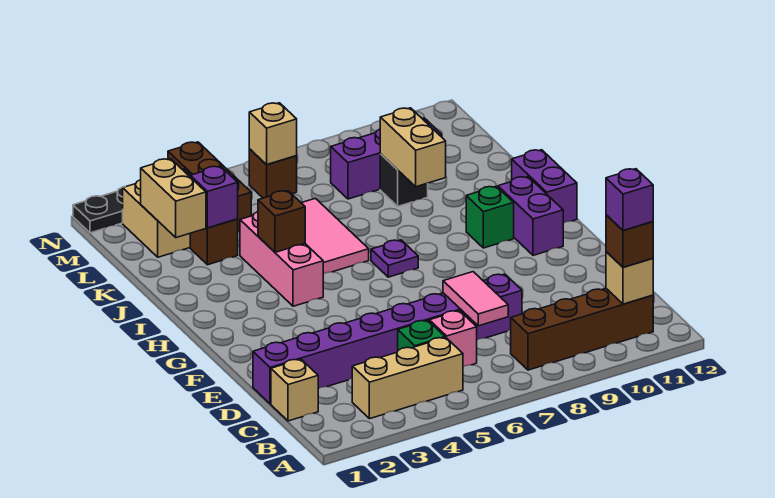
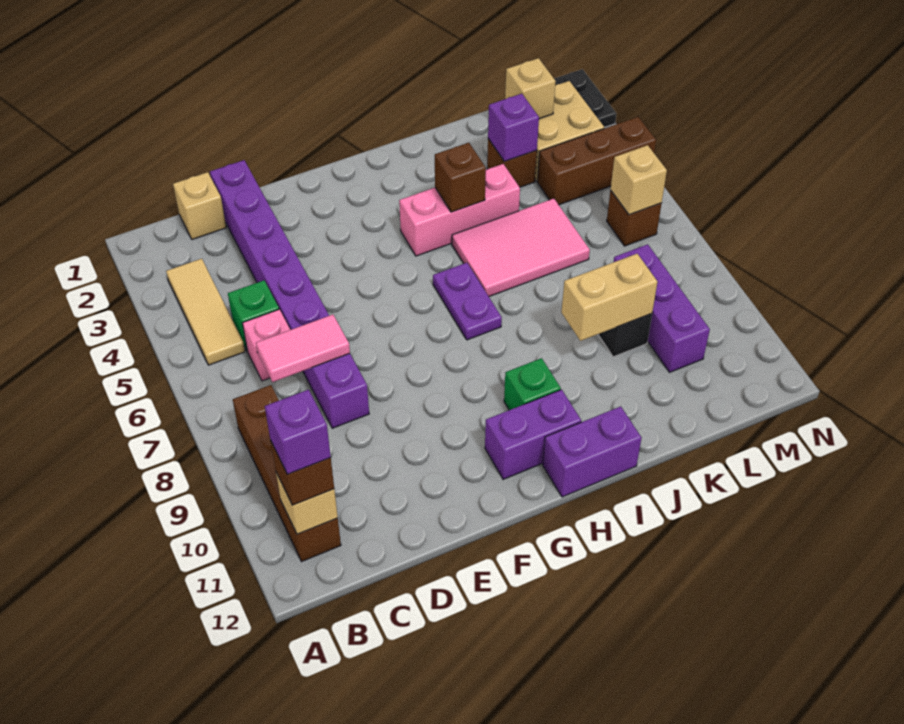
tan brick B3:B5 level 1 -> tan tile B3:B5 level 1
purple plate H7 level 1 -> purple plate H6:H7 level 1
tan brick K2:L2 level 2 -> tan brick L2 level 2

